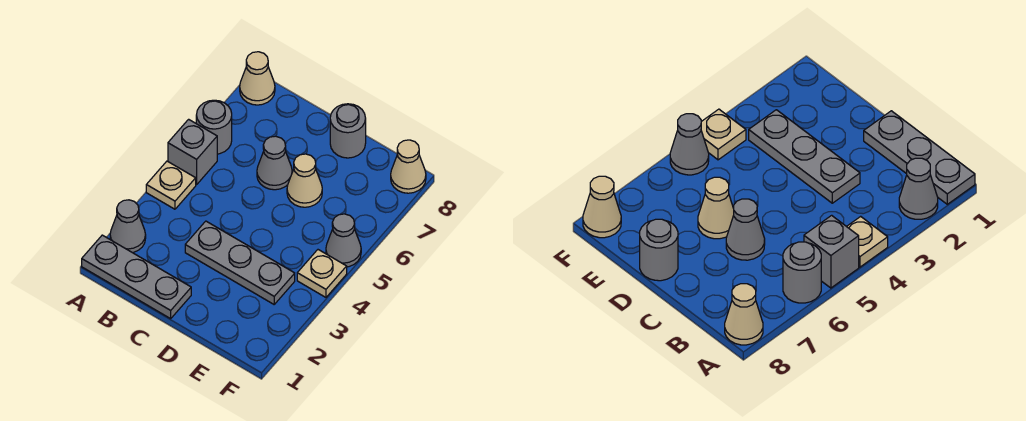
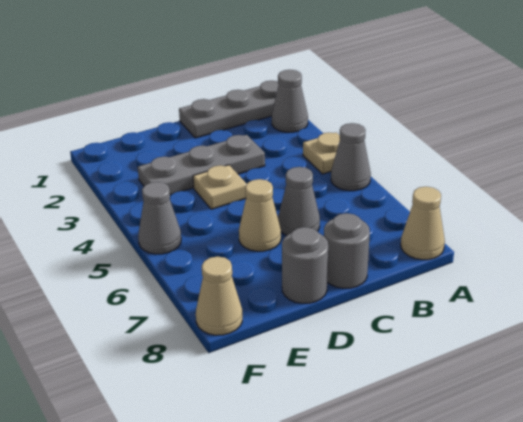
grey brick A5 level 1 -> grey cone A5 level 1
grey round brick A6 level 1 -> grey round brick C8 level 1
tan plate F4 level 1 -> tan plate D4 level 1

